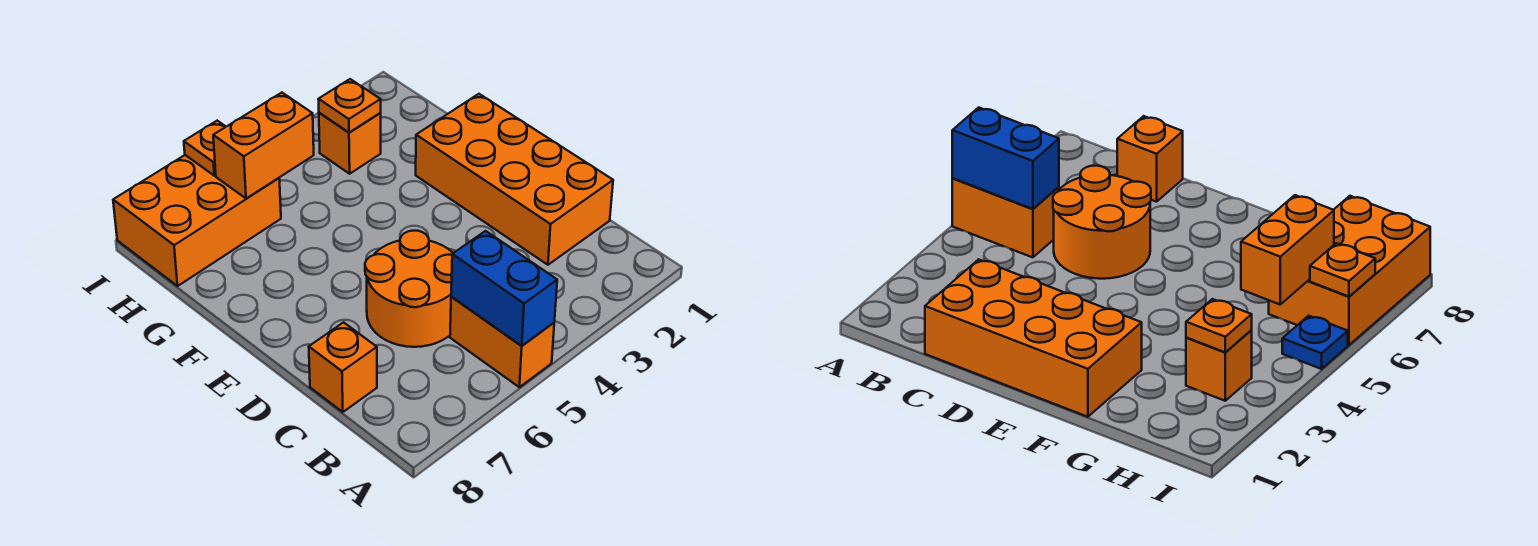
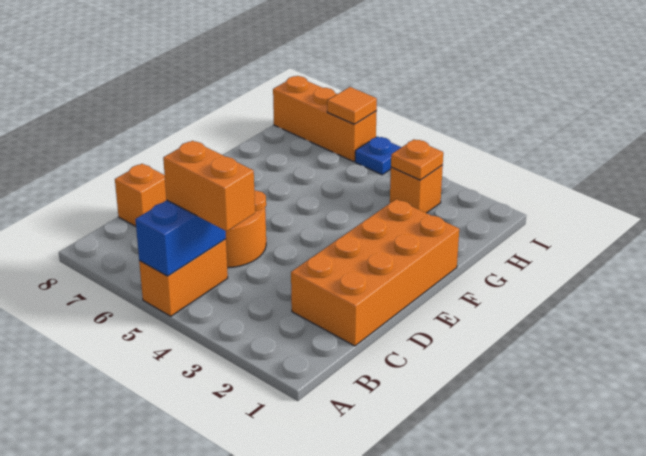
orange brick H5:H6 level 2 -> orange brick B4:B5 level 3
orange brick H6:I8 level 1 -> orange brick I6:I8 level 1
orange plate I6 level 2 -> orange tile I6 level 2

